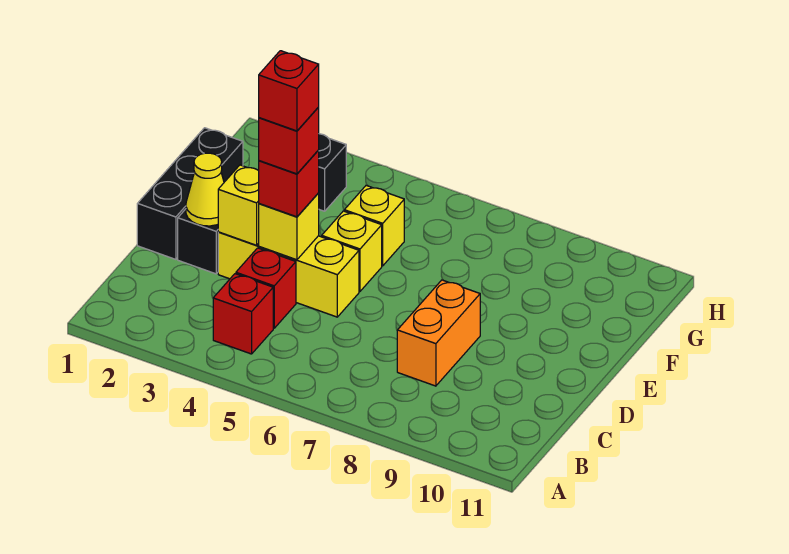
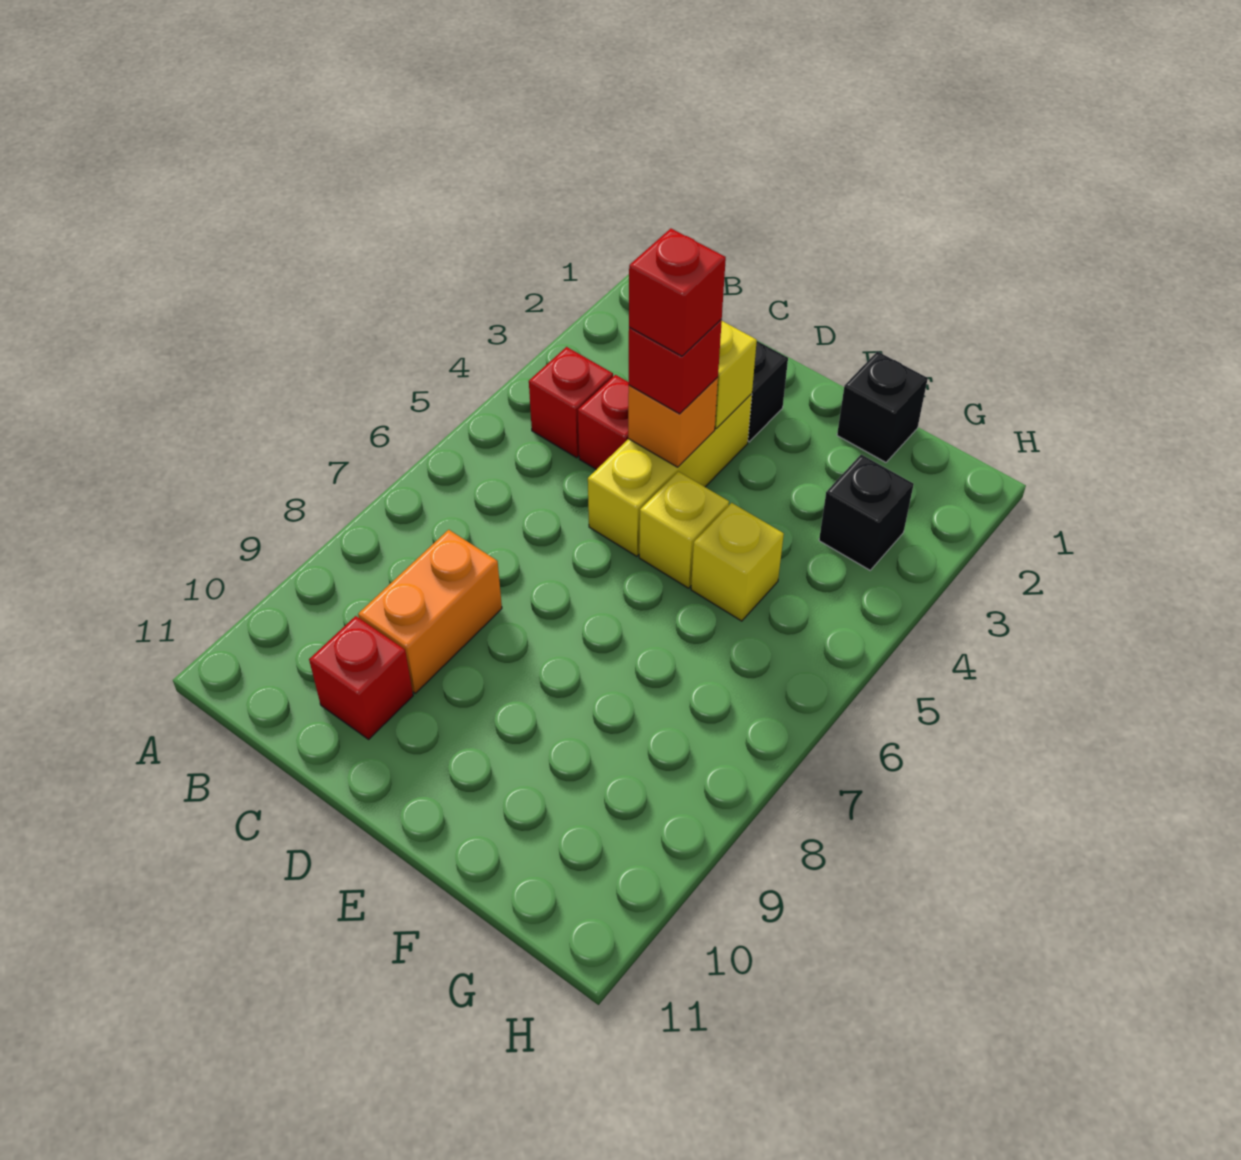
orange brick C8:D8 level 1 -> orange brick C8:C9 level 1
black brick D1:F1 level 1 -> black brick F1 level 1
yellow cone D2 level 2 -> none
yellow brick D4 level 2 -> orange brick D4 level 2
red brick D4 level 5 -> red brick C10 level 1

